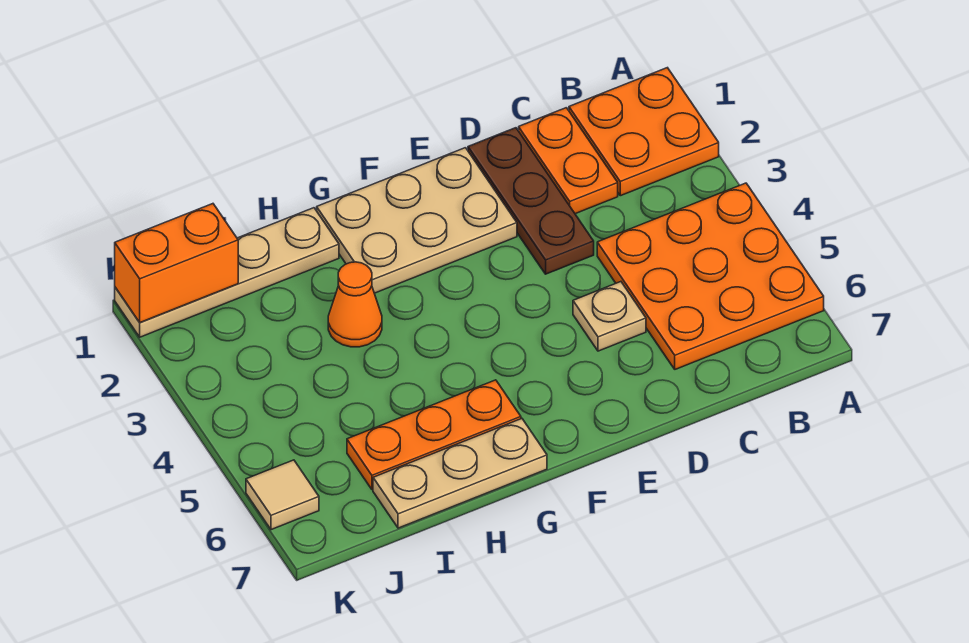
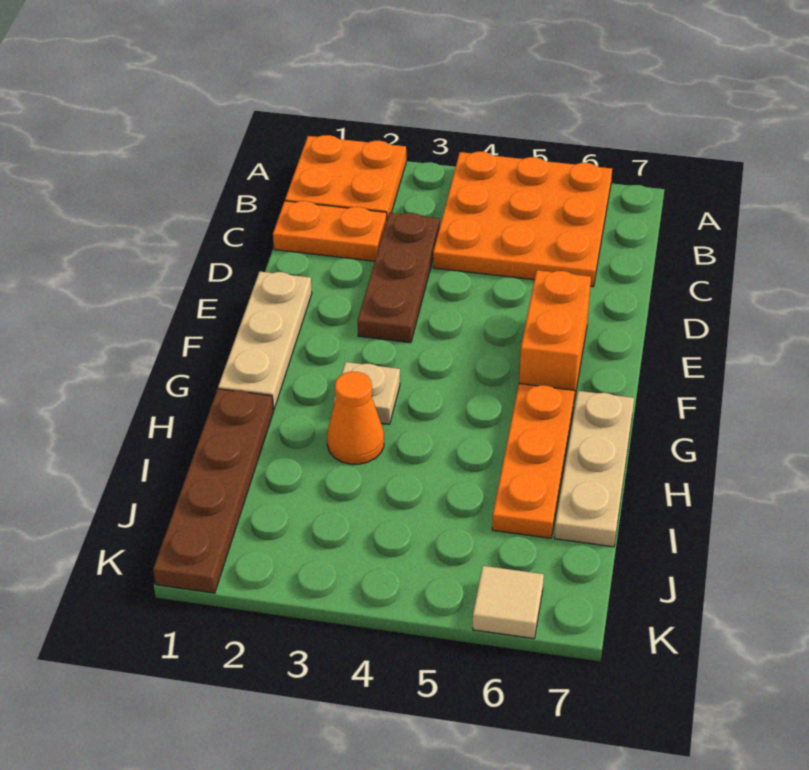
brown plate D1:D3 level 1 -> brown plate C3:E3 level 1
tan plate D5 level 1 -> tan plate G3 level 1
tan plate E1:G2 level 1 -> tan plate E1:G1 level 1
tan plate H1:K1 level 1 -> brown plate H1:K1 level 1
orange brick J1:K1 level 2 -> orange brick E6:F6 level 1

